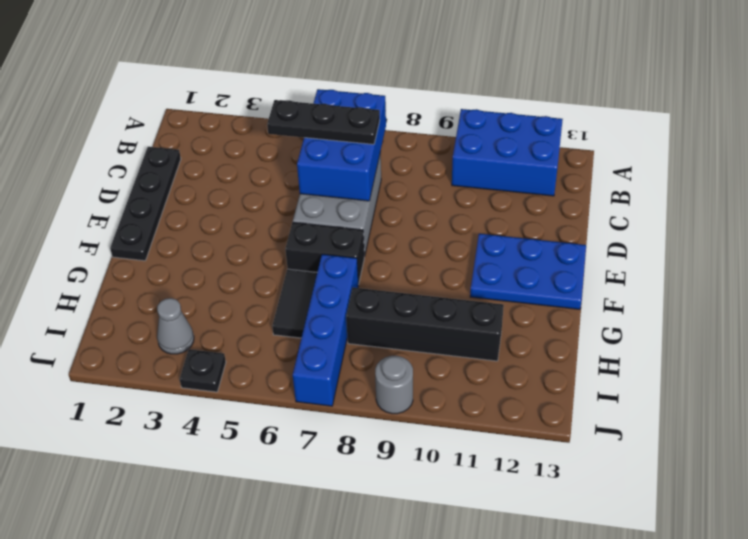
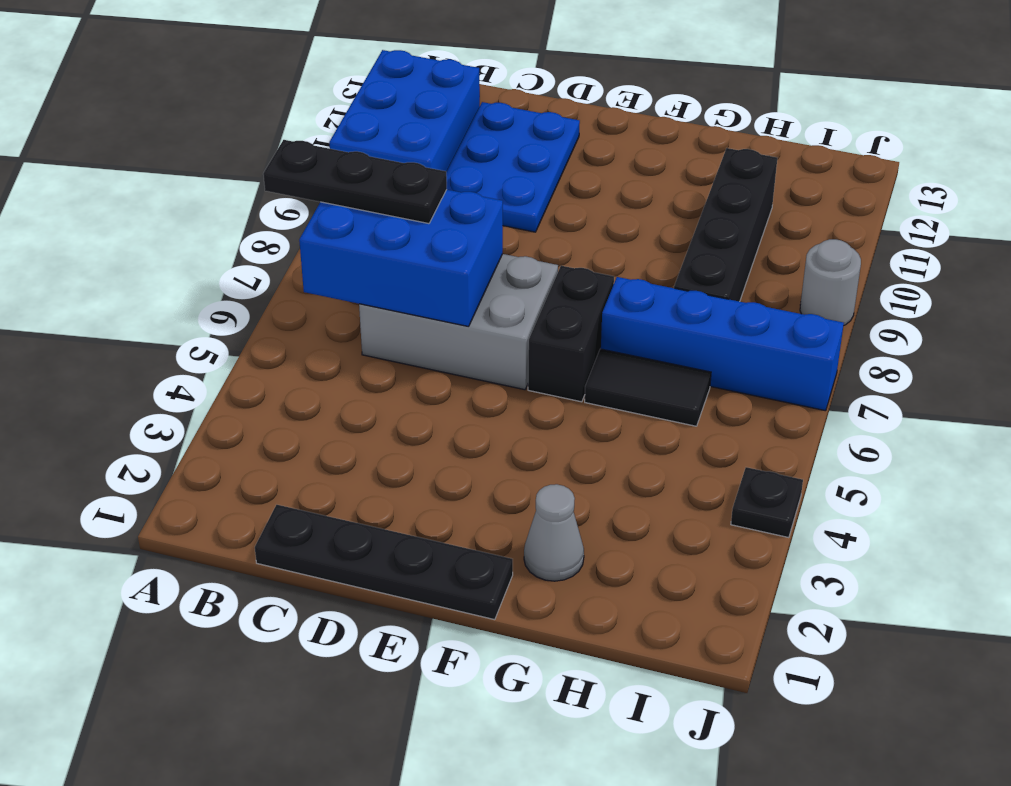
black plate C5:C7 level 3 -> black plate A7:C7 level 3
blue plate E11:F13 level 1 -> blue plate C10:D12 level 1
grey cone I3 level 1 -> grey cone G2 level 1

